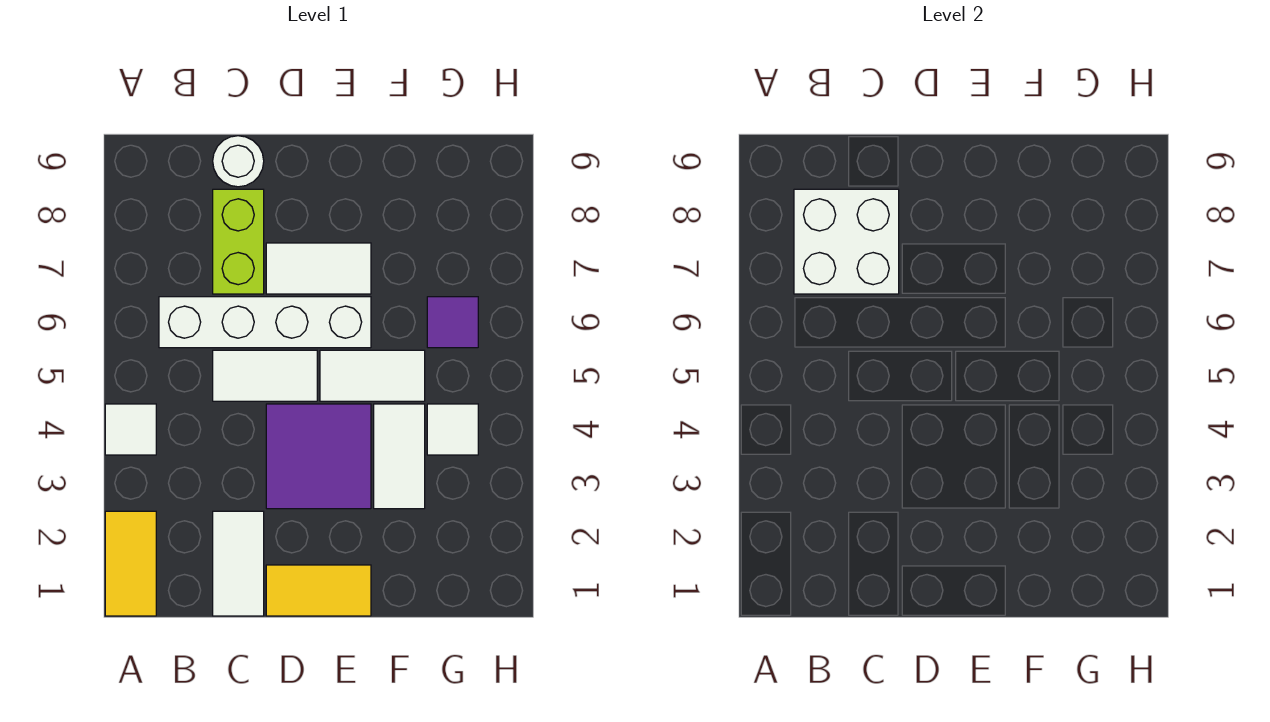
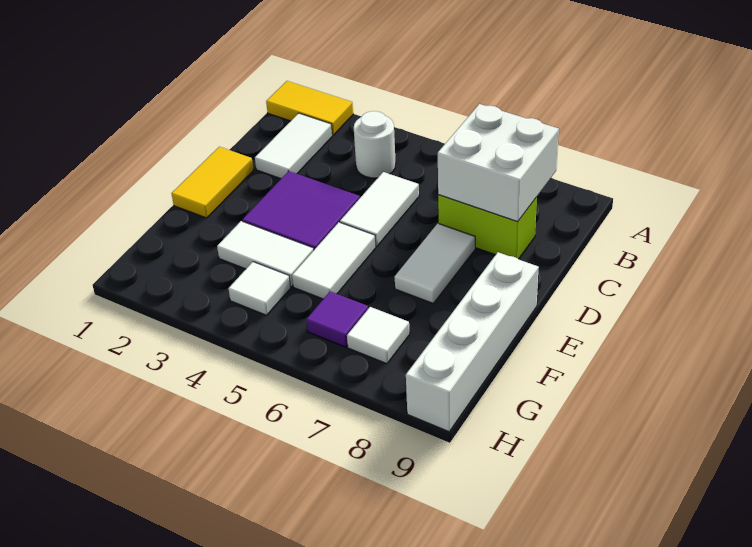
white tile A4 level 1 -> white tile G7 level 1
white brick B6:E6 level 1 -> white brick E9:H9 level 1
white tile C1:C2 level 1 -> white tile B2:C2 level 1
white round brick C9 level 1 -> white round brick B4 level 1

